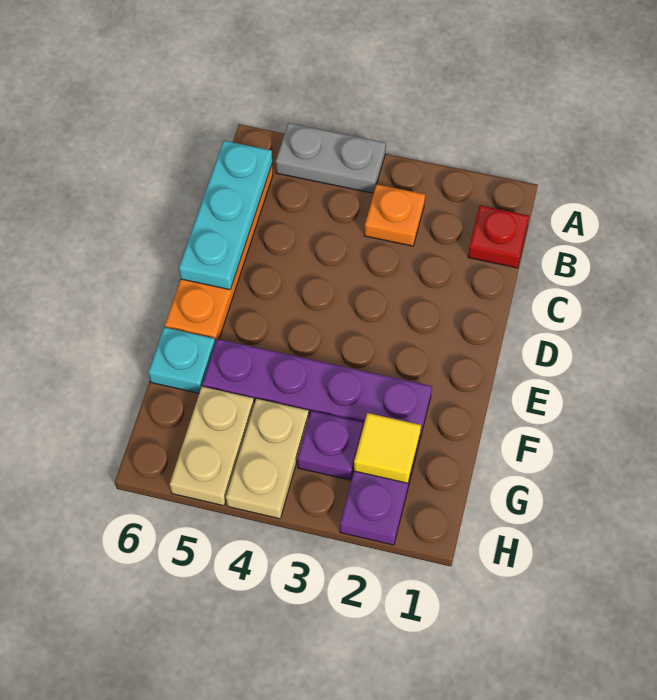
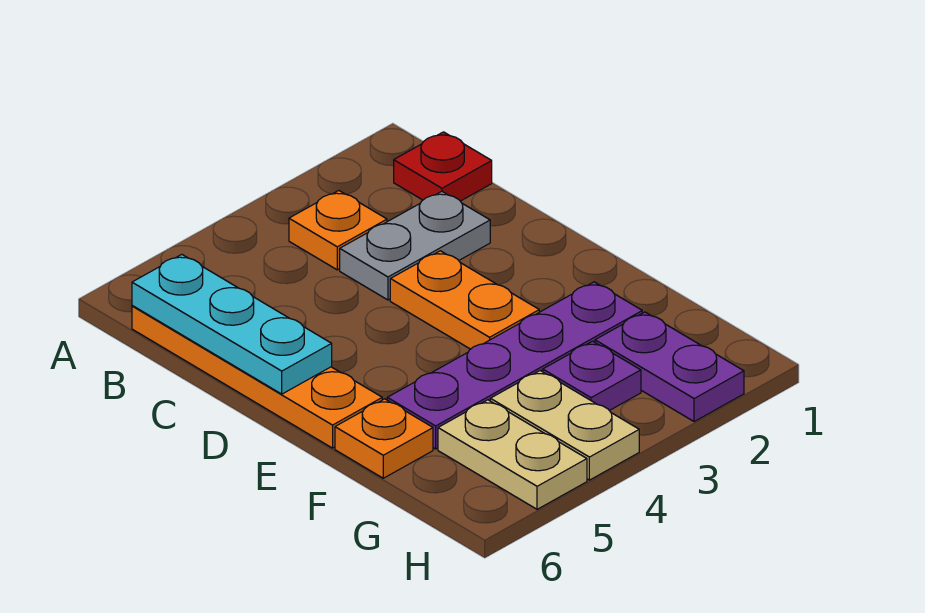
grey plate A4:A5 level 1 -> grey plate C2:C3 level 1
none -> orange plate D3:E3 level 1
cyan plate F6 level 1 -> orange plate F6 level 1
yellow tile G2 level 2 -> none

